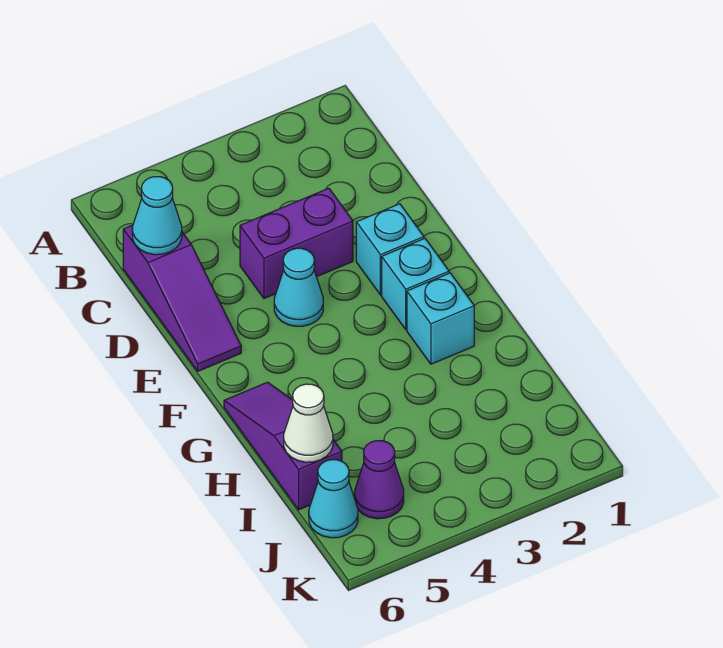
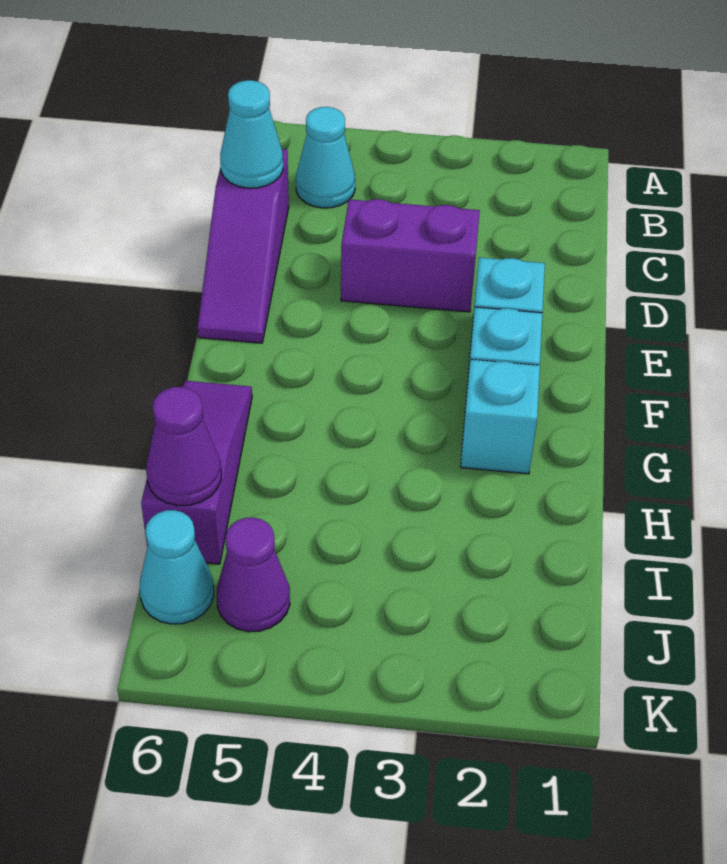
cyan cone E4 level 1 -> cyan cone B5 level 1
white cone I6 level 2 -> purple cone I6 level 2

